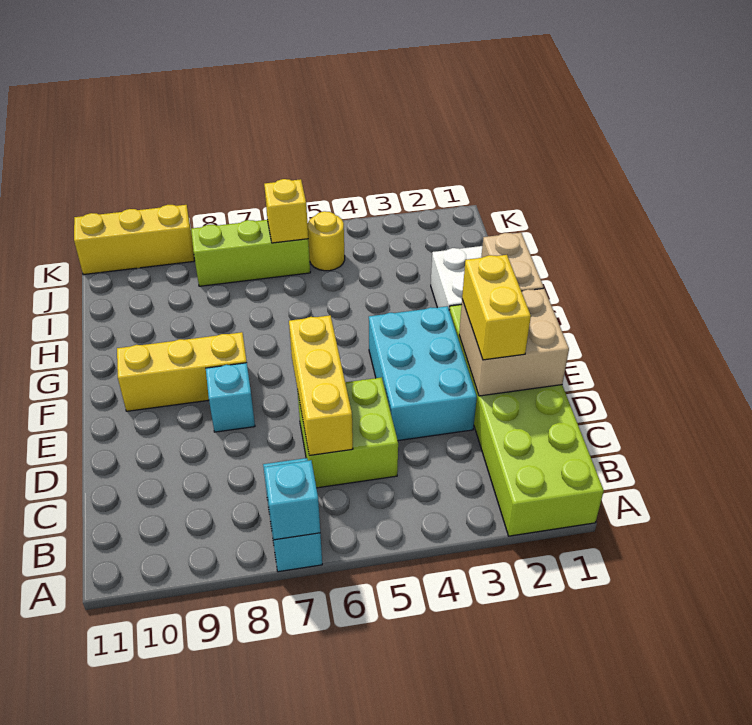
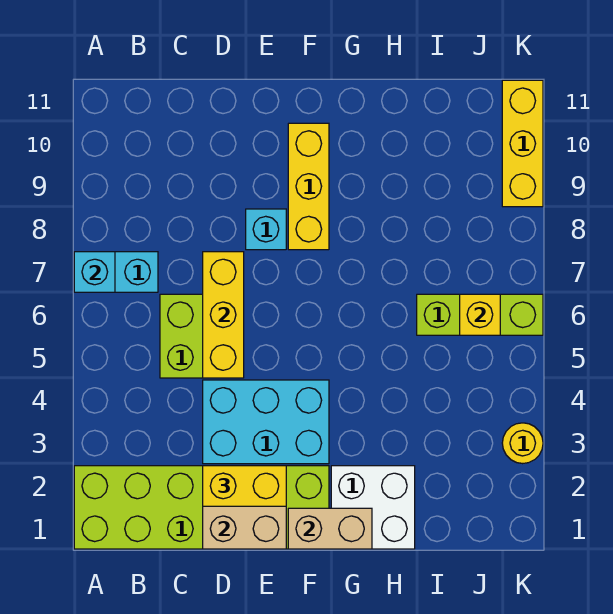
yellow brick C6:E6 level 2 -> yellow brick D5:D7 level 2
yellow round brick J5 level 1 -> yellow round brick K3 level 1
lime brick J6:J8 level 1 -> lime brick I6:K6 level 1

